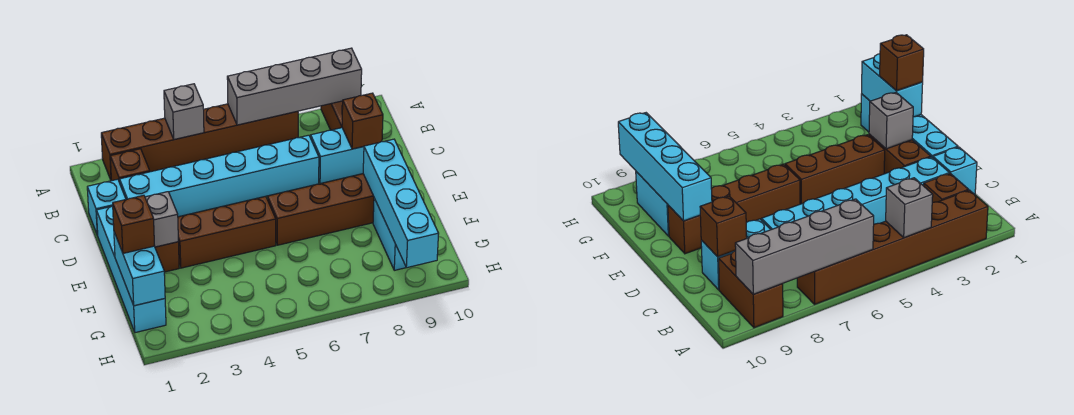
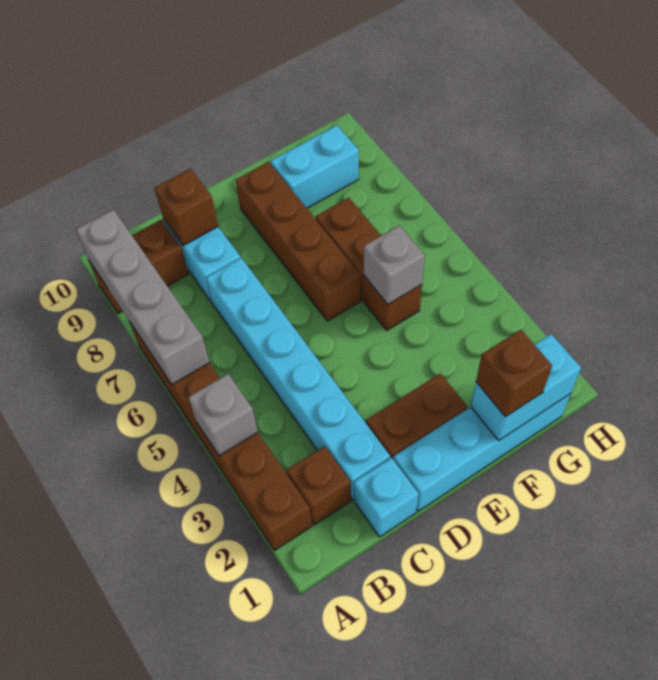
grey brick E2 level 2 -> grey brick F5 level 2
brown brick E3:E5 level 1 -> brown brick F5:F7 level 1
cyan brick E9:H9 level 2 -> none

